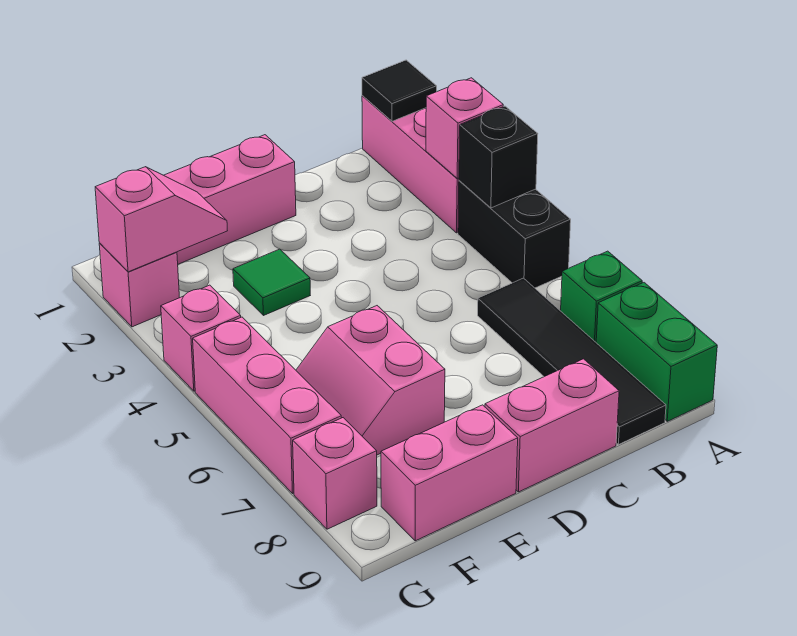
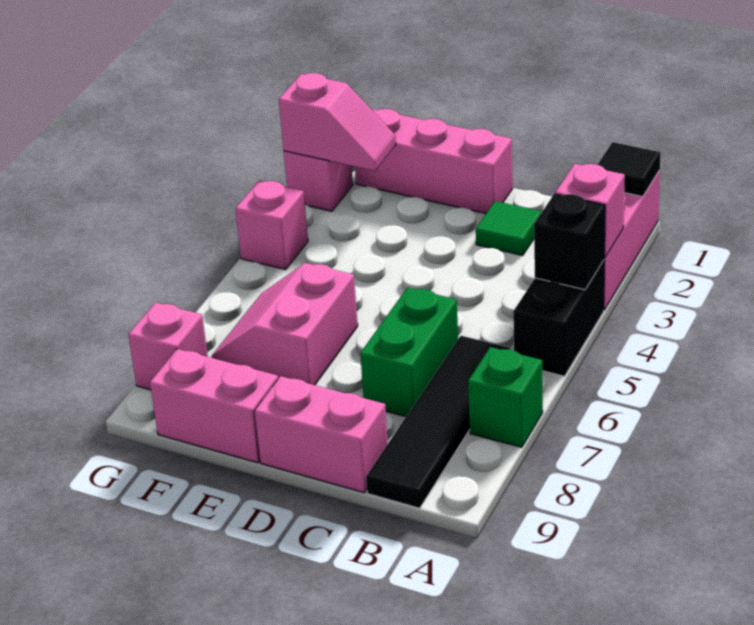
green brick A8:A9 level 1 -> green brick C6:C7 level 1
green tile E3 level 1 -> green tile C2 level 1
pink brick G5:G7 level 1 -> none

